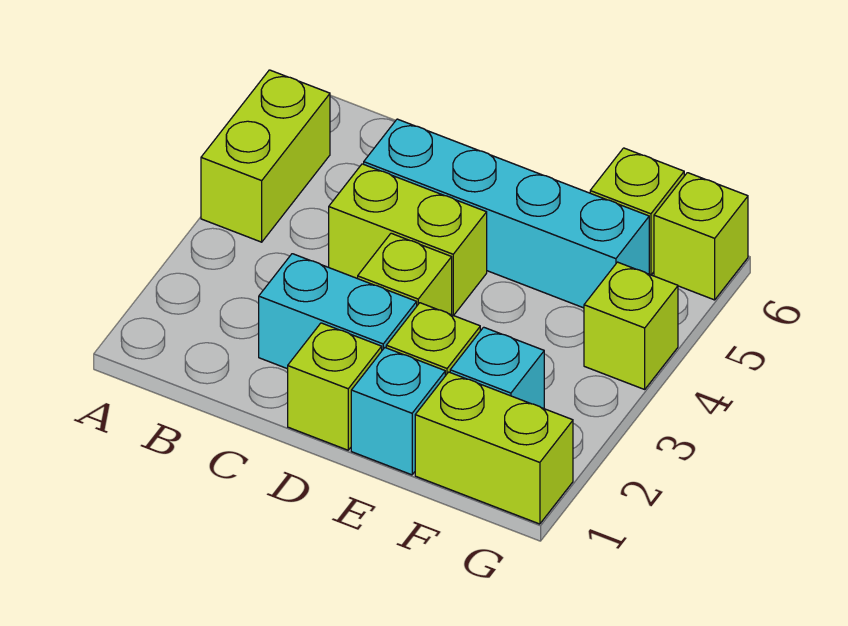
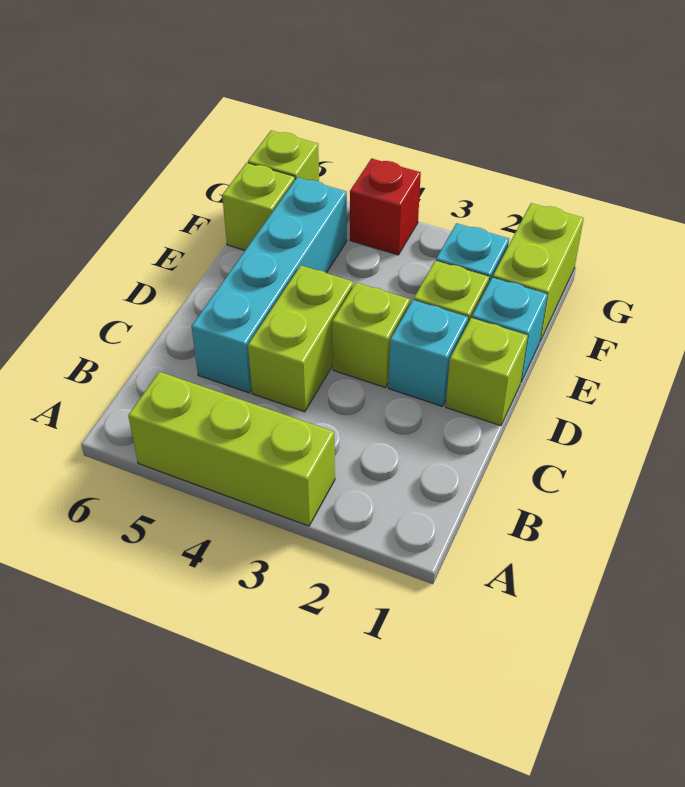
lime brick A4:A5 level 1 -> lime brick A3:A5 level 1
cyan brick C2:D2 level 1 -> cyan brick D2 level 1
lime brick G4 level 1 -> red brick G4 level 1

